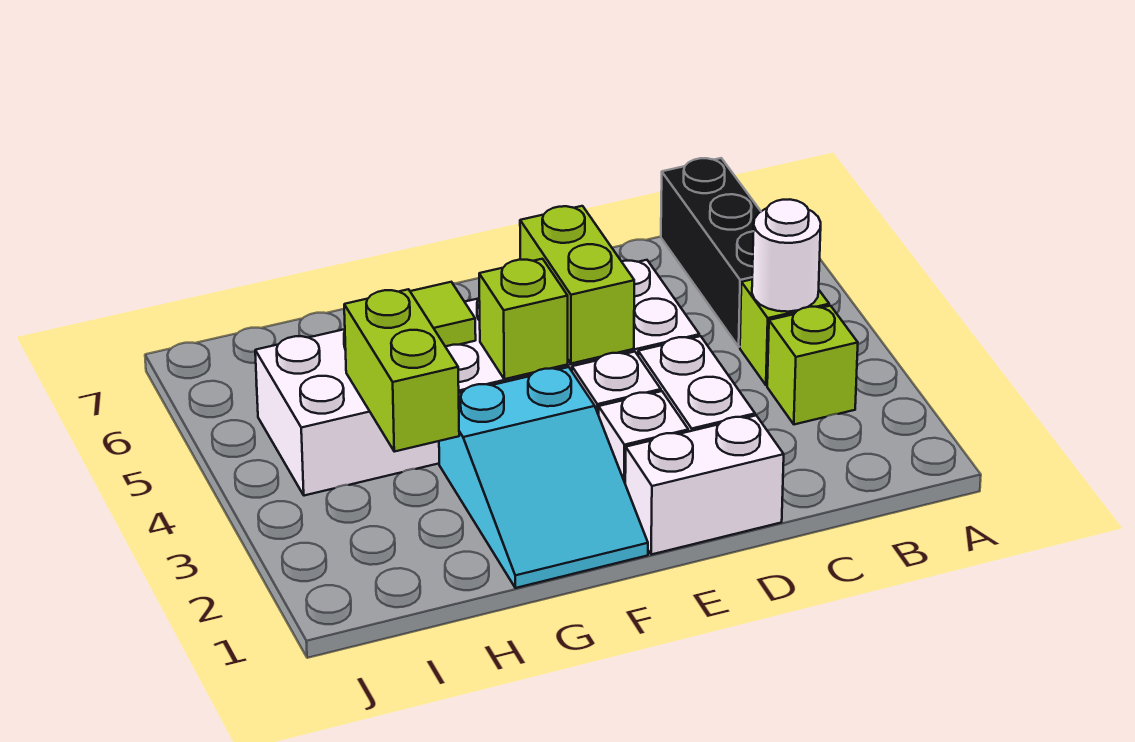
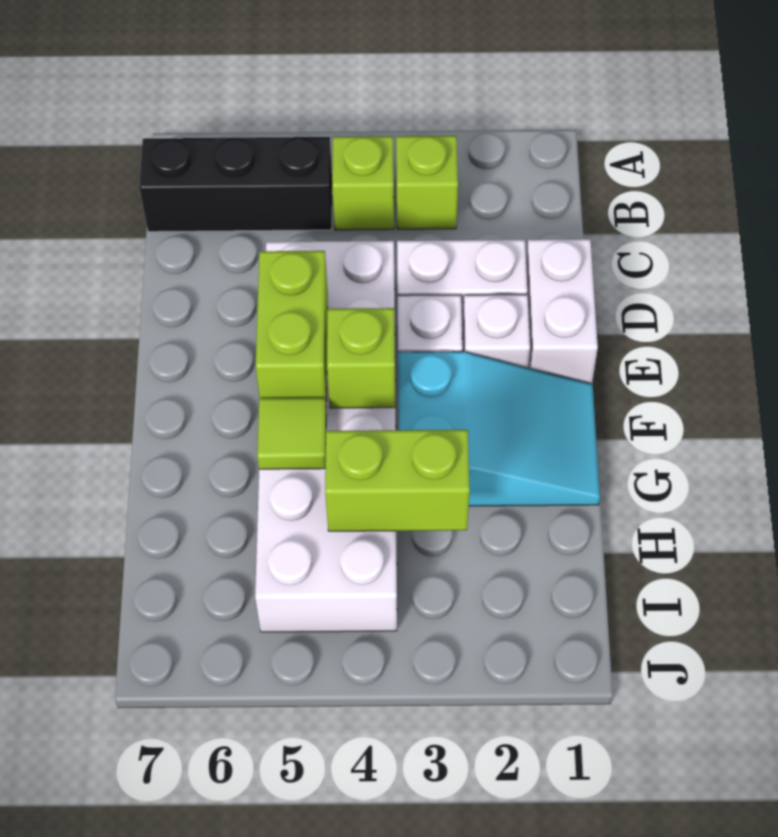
white round brick B4 level 2 -> none
lime brick E4:E5 level 2 -> lime brick E5:F5 level 2

